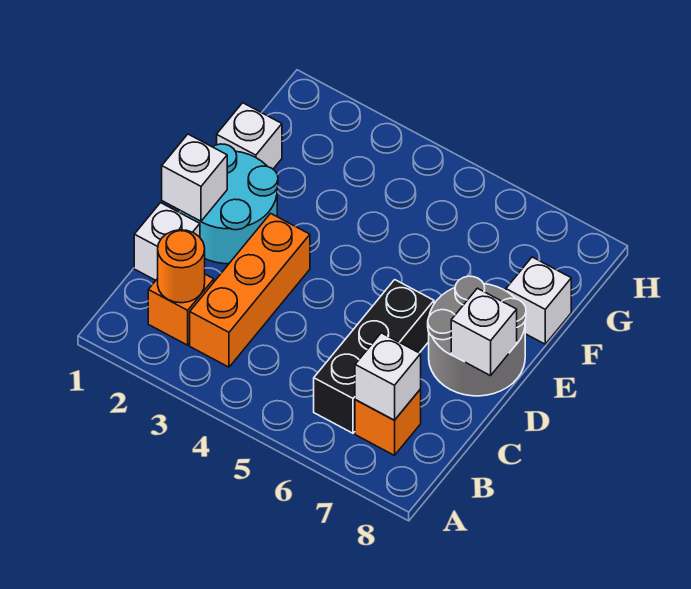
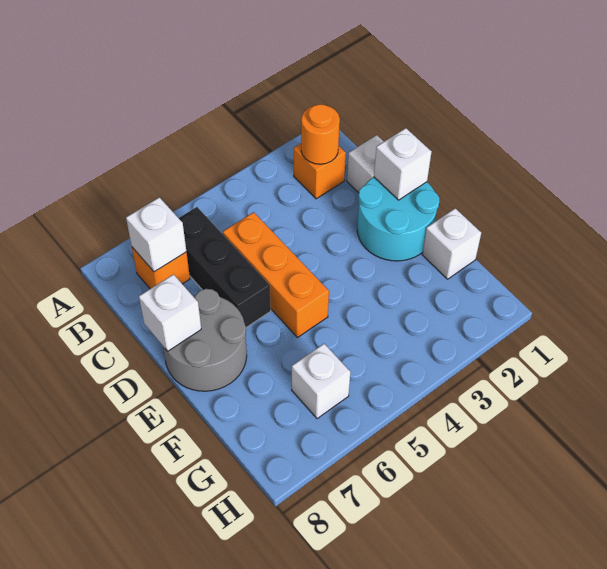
orange brick B3:D3 level 1 -> orange brick C5:E5 level 1
white brick F8 level 1 -> white brick G6 level 1

